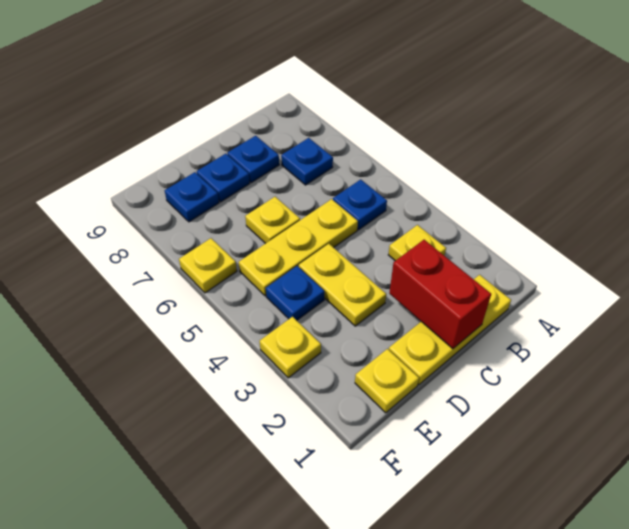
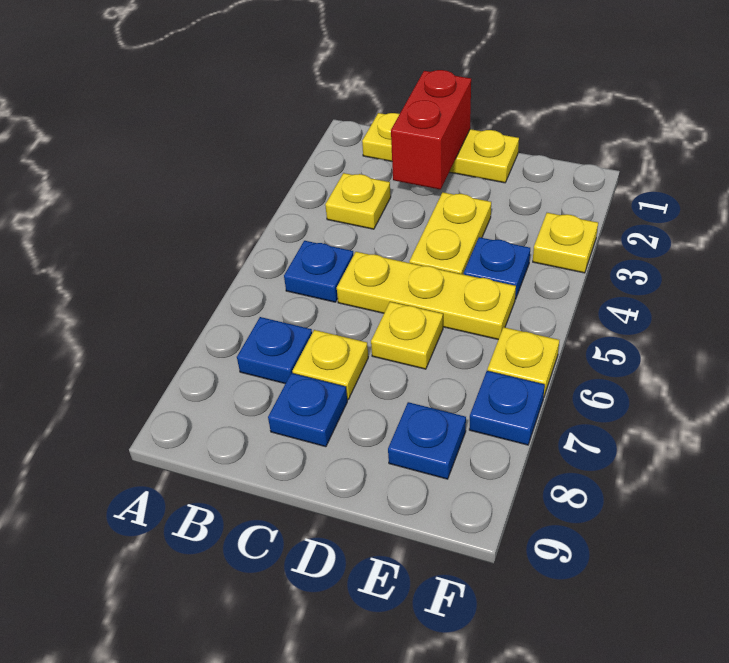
blue plate D8 level 1 -> blue plate F7 level 1
yellow plate E1 level 1 -> yellow plate C7 level 1

